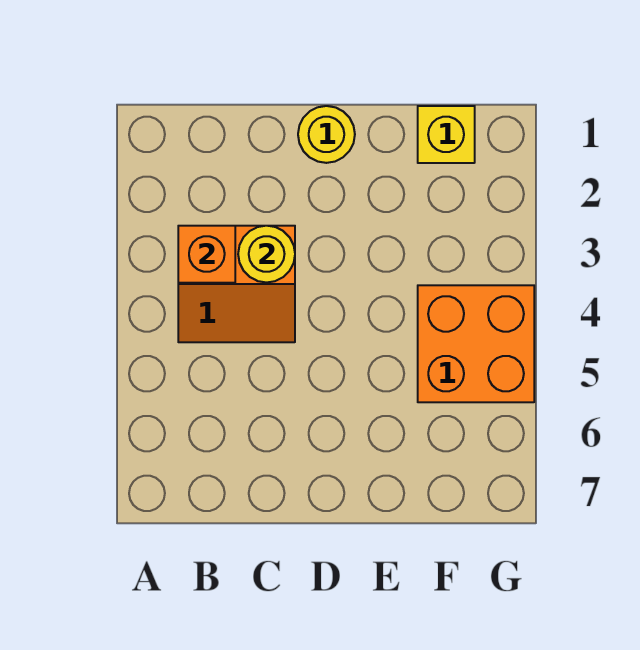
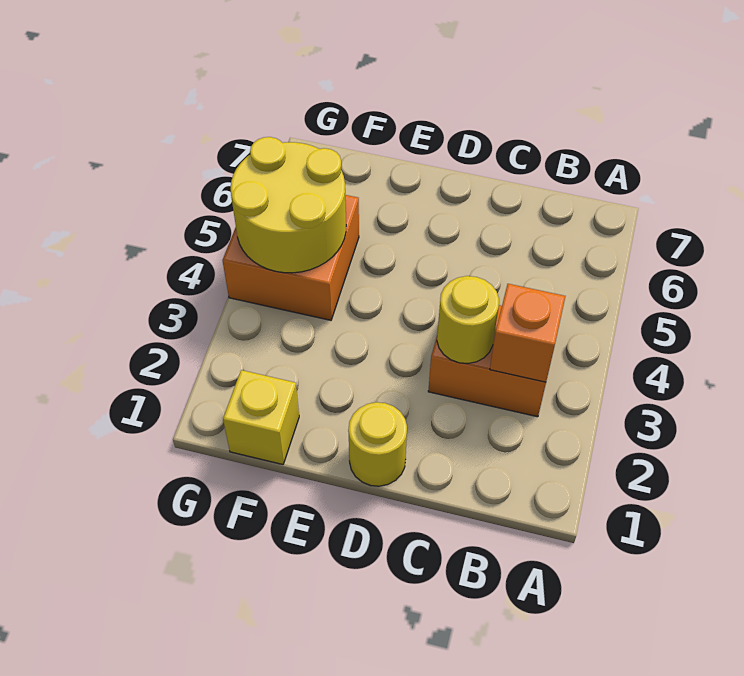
none -> yellow round brick F4:G5 level 2

